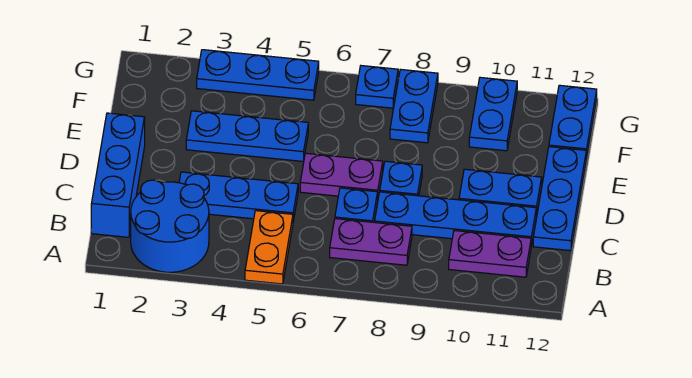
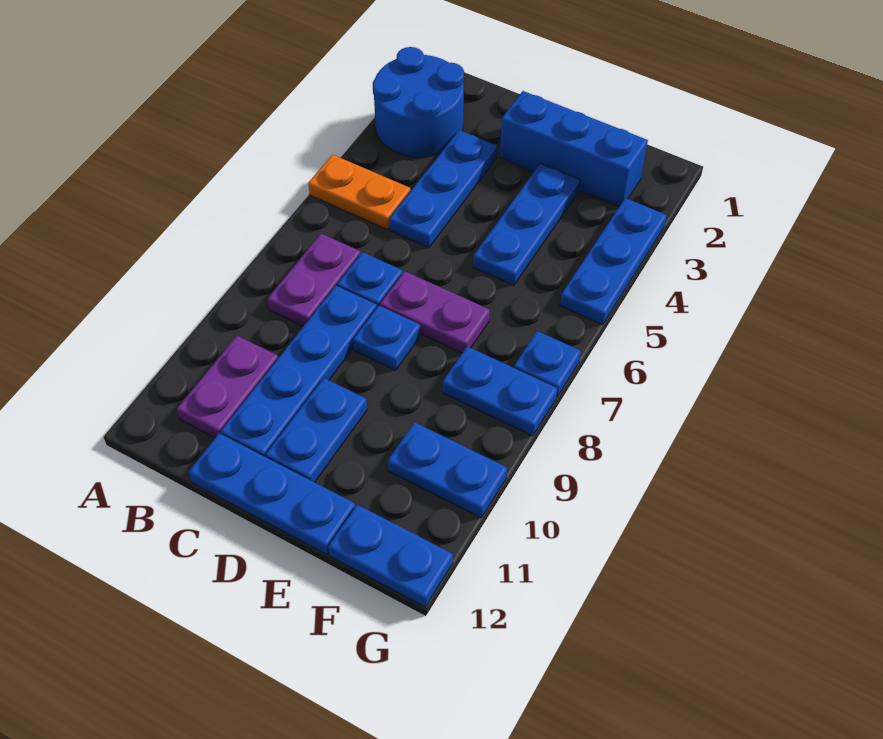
blue brick B1:D1 level 1 -> blue brick D2:F2 level 1
purple plate D6:D7 level 1 -> purple plate D7:E7 level 1

